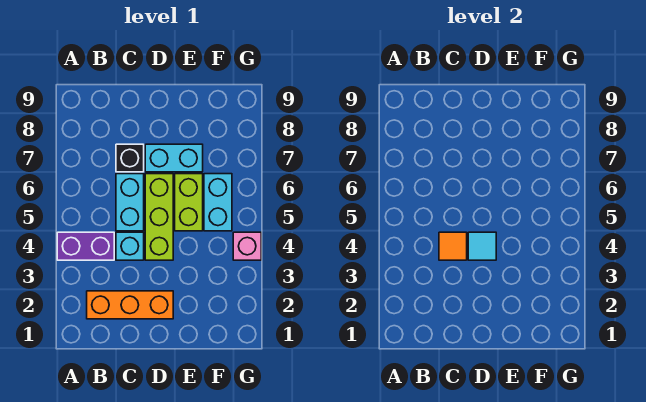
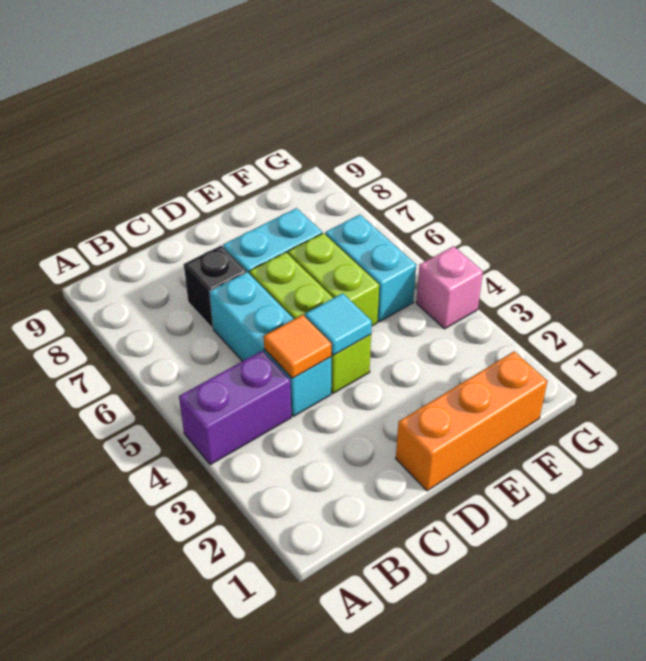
orange brick B2:D2 level 1 -> orange brick D1:F1 level 1

